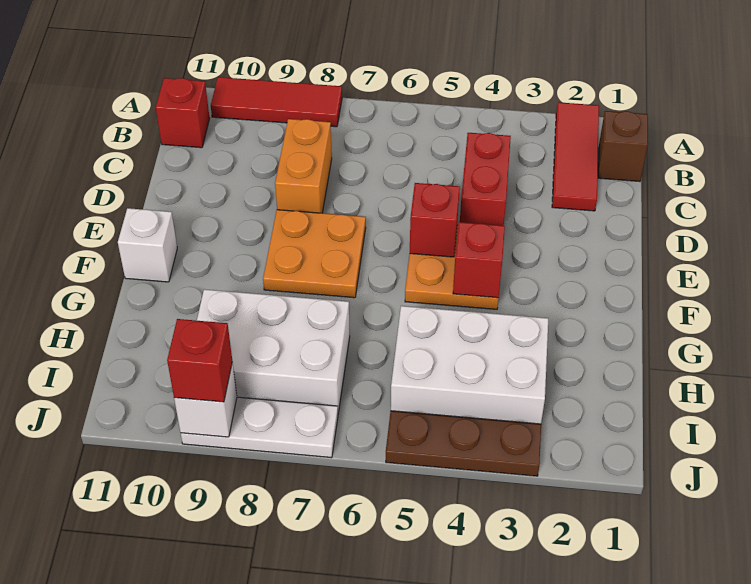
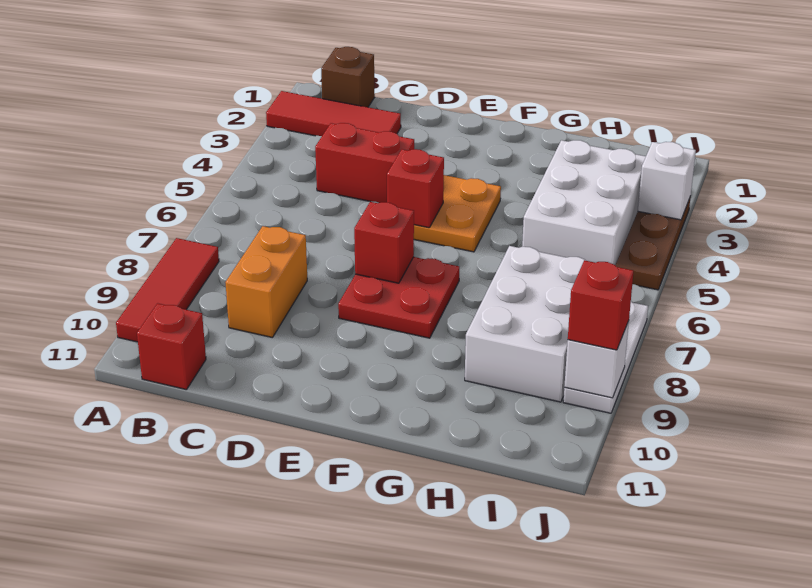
orange brick C8:D8 level 1 -> orange brick C8:C9 level 1
orange plate E7:F8 level 1 -> red plate E7:F8 level 1
red brick F4 level 2 -> red brick E7 level 2
white brick F11 level 1 -> white brick J3 level 2

